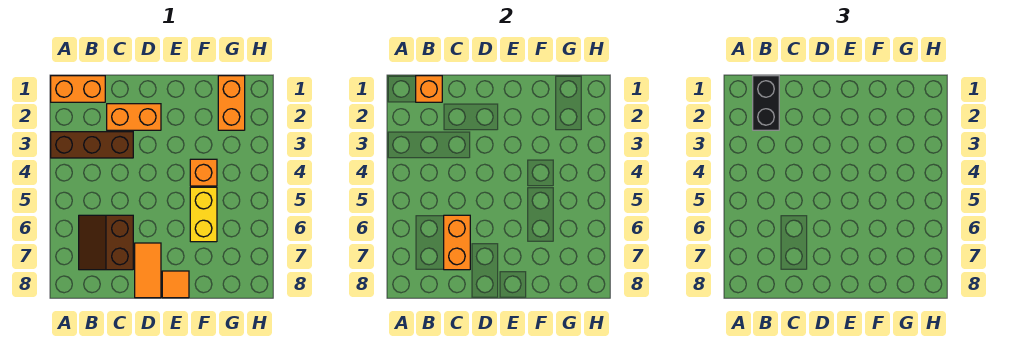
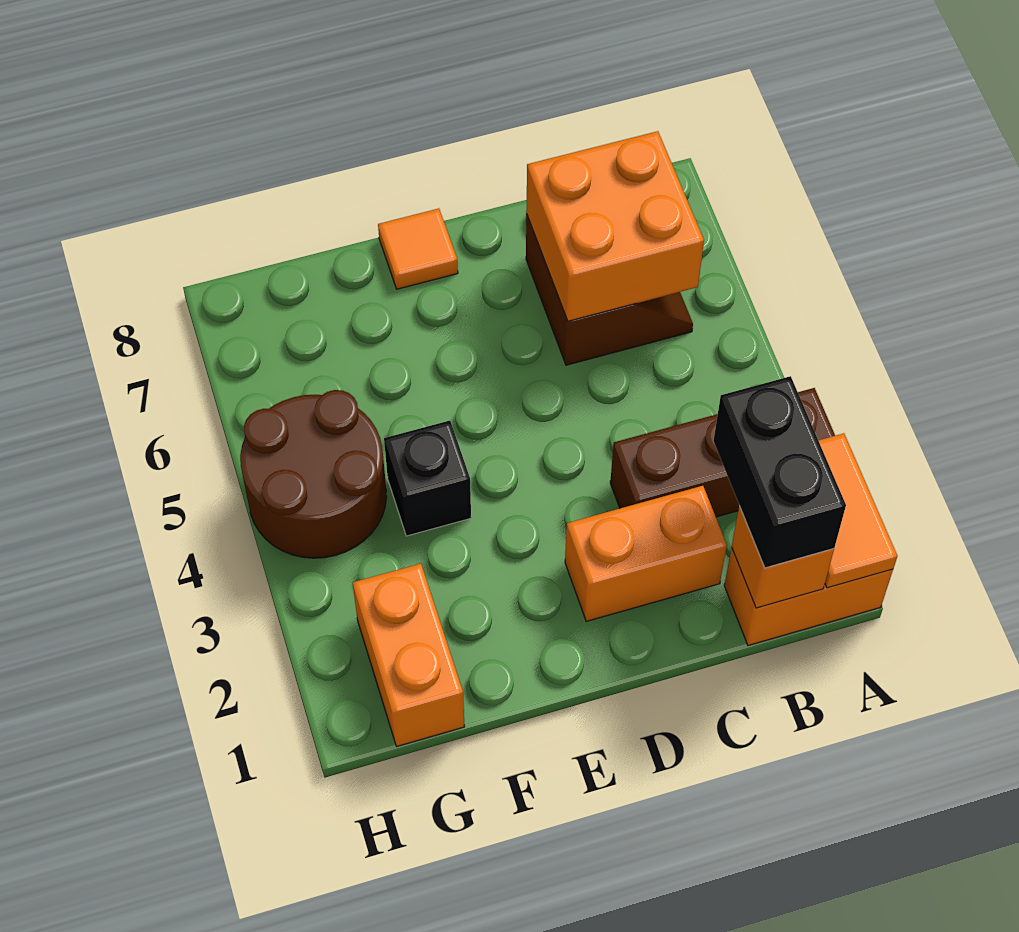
orange brick C6:C7 level 2 -> orange brick B6:C7 level 2
orange tile D7:D8 level 1 -> orange tile A1:A2 level 2
orange brick F4 level 1 -> black brick F4 level 1
yellow brick F5:F6 level 1 -> none
none -> brown round brick G4:H5 level 1

